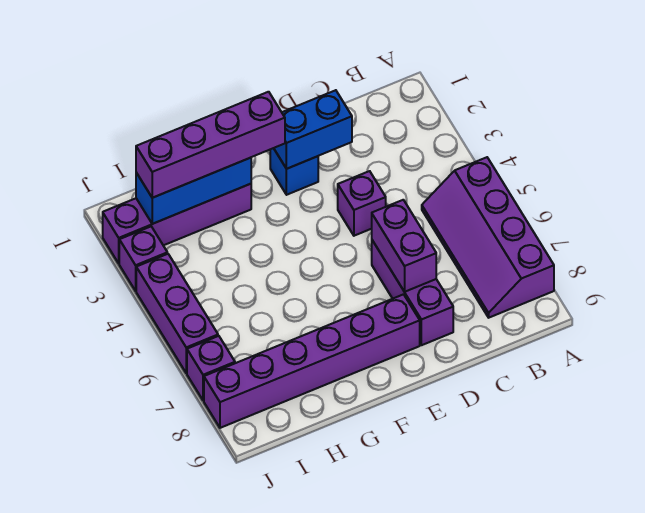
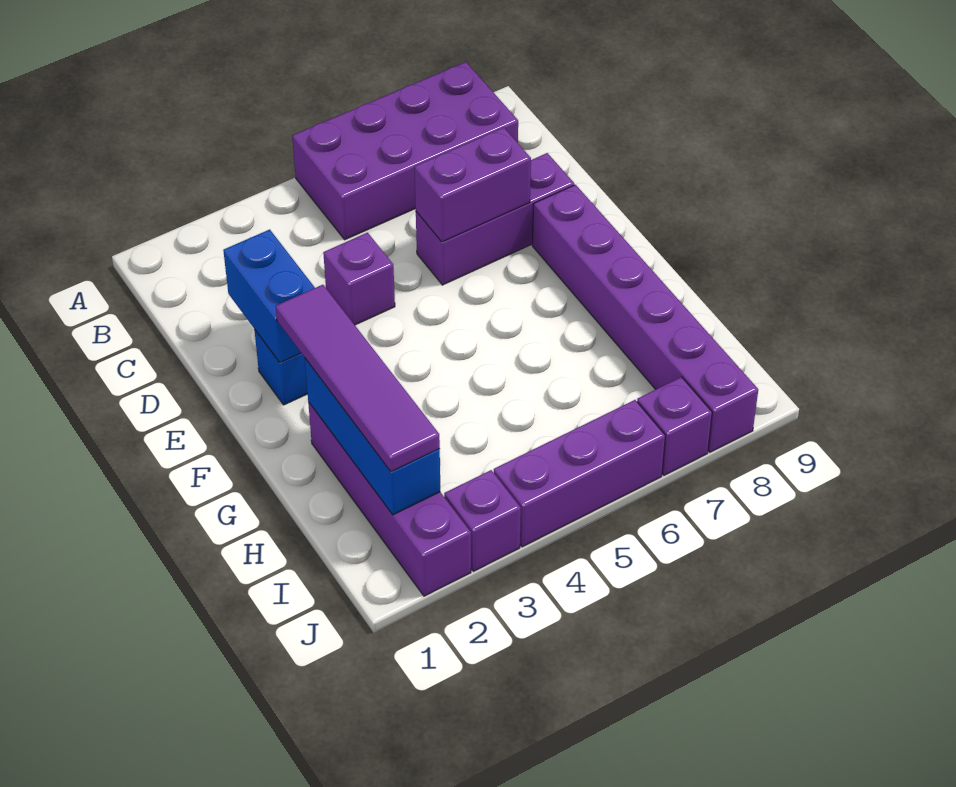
purple slope A5:B8 level 1 top A -> purple brick A5:B8 level 1
purple brick F2:I2 level 3 -> purple tile F2:I2 level 3

